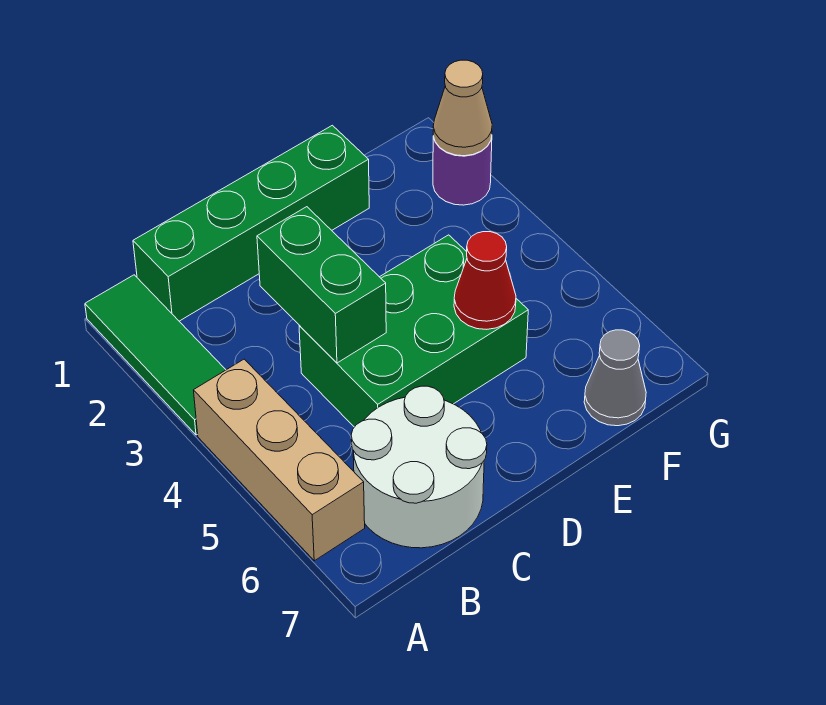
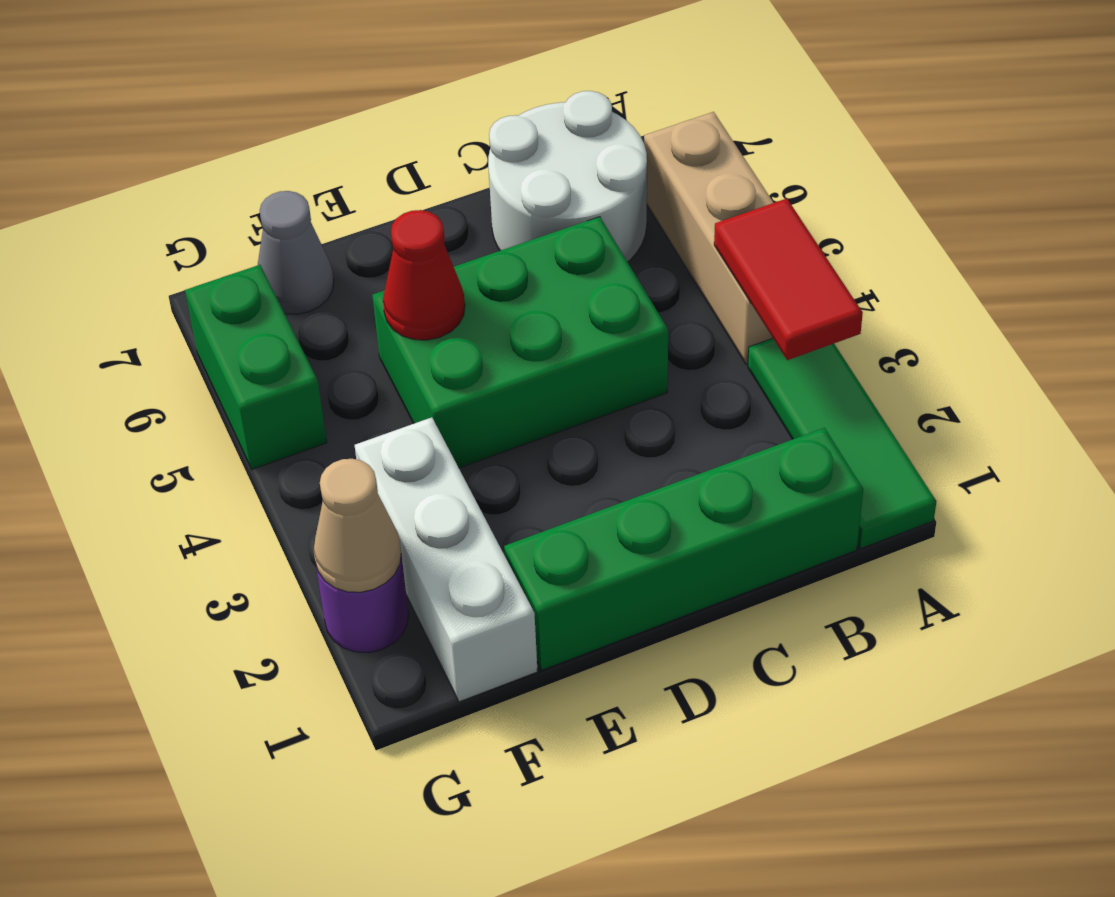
none -> red tile A3:A4 level 2
green brick C3:C4 level 2 -> green brick G5:G6 level 1
none -> white brick F1:F3 level 1

